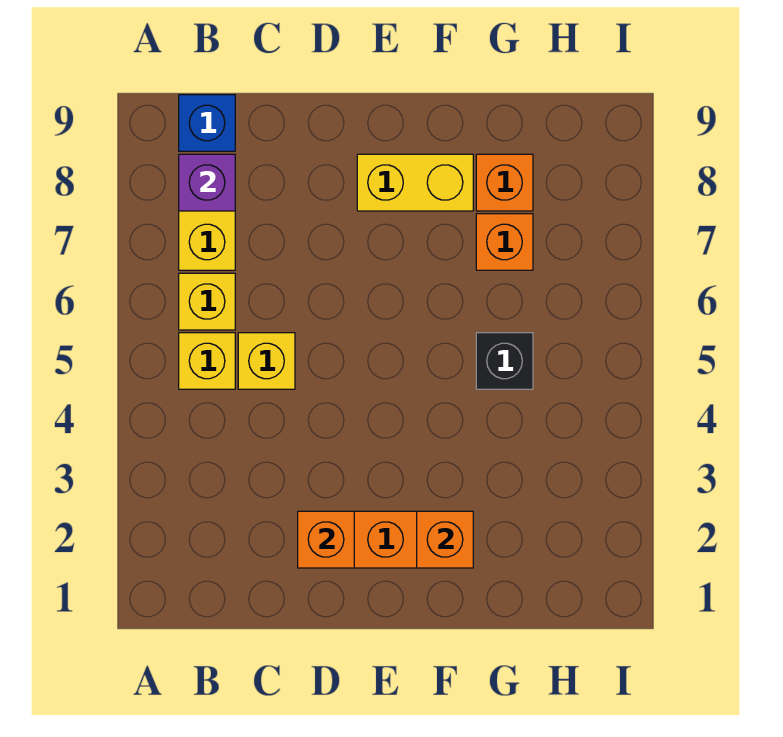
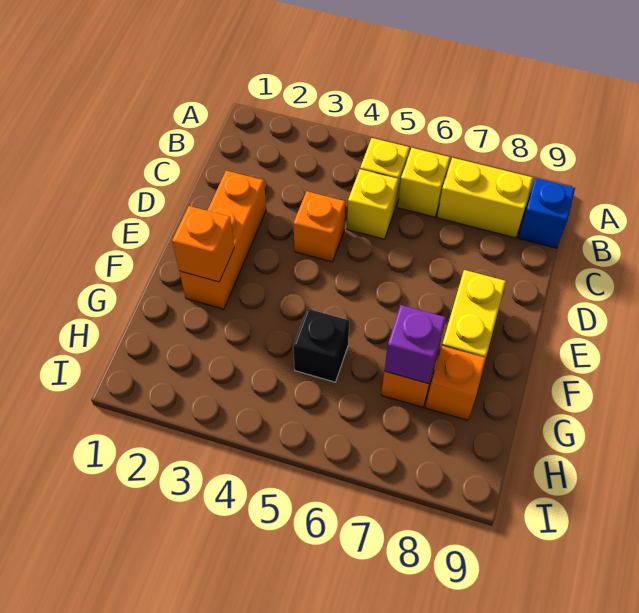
purple brick B8 level 2 -> purple brick G7 level 2
orange brick D2 level 2 -> orange brick D4 level 1

